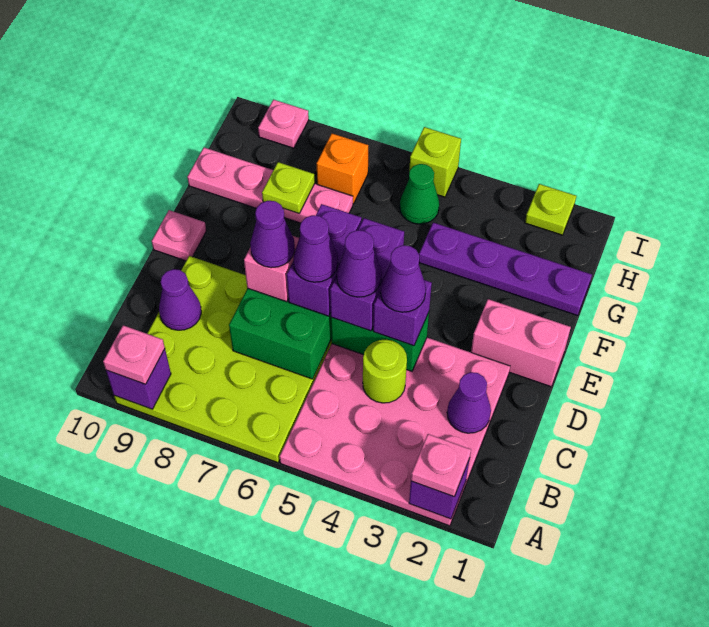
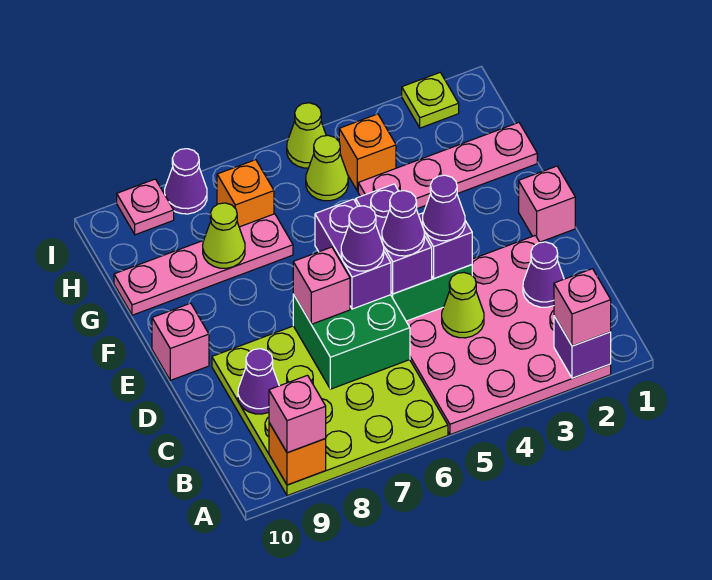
pink plate A2 level 3 -> pink brick A2 level 3
purple brick A9 level 2 -> orange brick A9 level 2
pink plate A9 level 3 -> pink brick A9 level 3
lime round brick C4 level 2 -> lime cone C4 level 2
purple cone D7 level 4 -> purple cone I8 level 1
pink brick E1:E2 level 1 -> pink brick E1 level 1
pink plate E10 level 1 -> pink brick E10 level 1
purple plate G1:G4 level 1 -> pink plate G1:G4 level 1
lime plate G8 level 2 -> lime cone G8 level 2
none -> orange brick H4 level 1
green cone H5 level 1 -> lime cone H5 level 1
lime brick I5 level 1 -> lime cone I5 level 1

